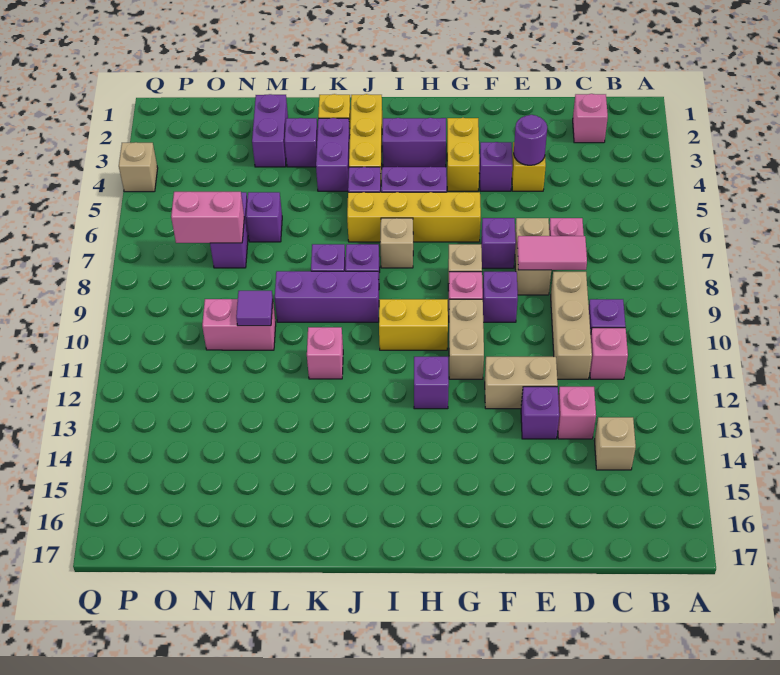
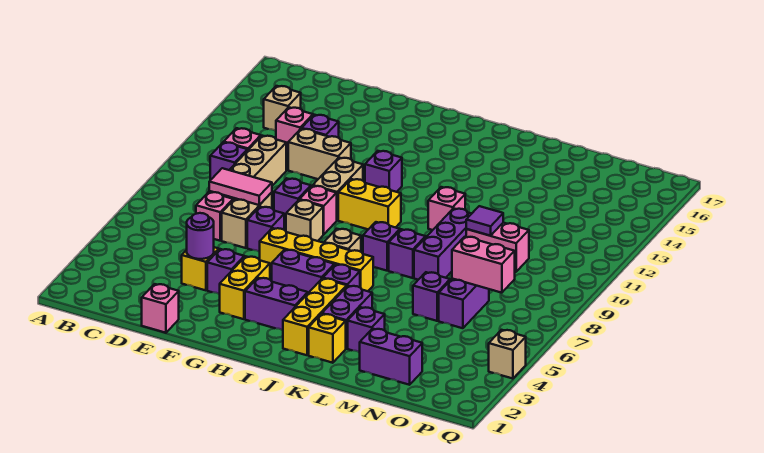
pink brick C2 level 1 -> pink brick E1 level 1
purple brick J9:L9 level 1 -> purple brick L8:L10 level 1
purple brick M2:M3 level 1 -> purple brick M2:N2 level 1

